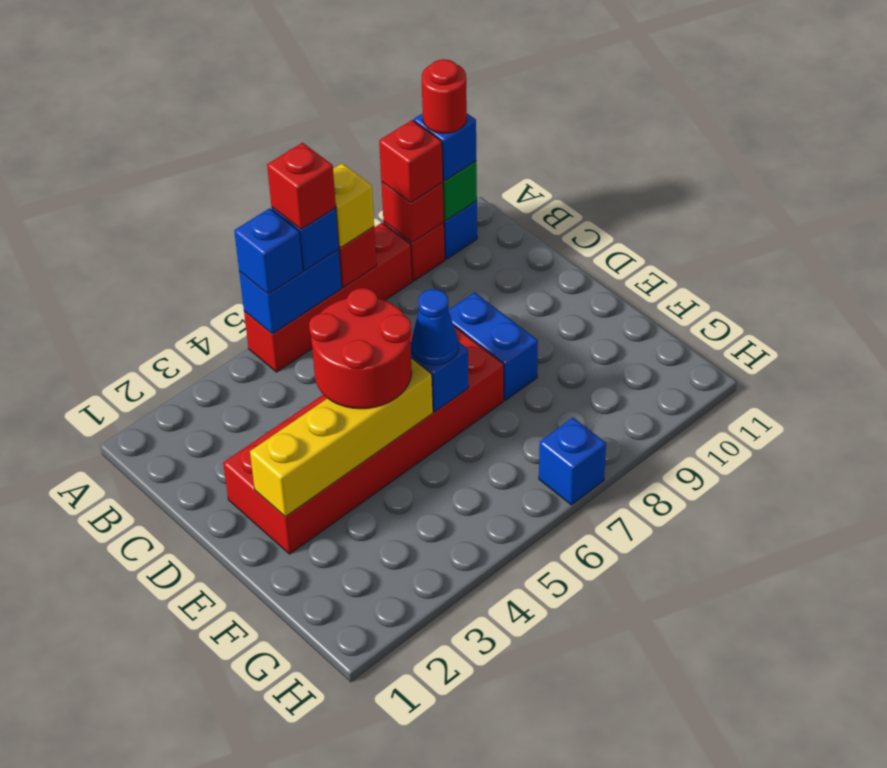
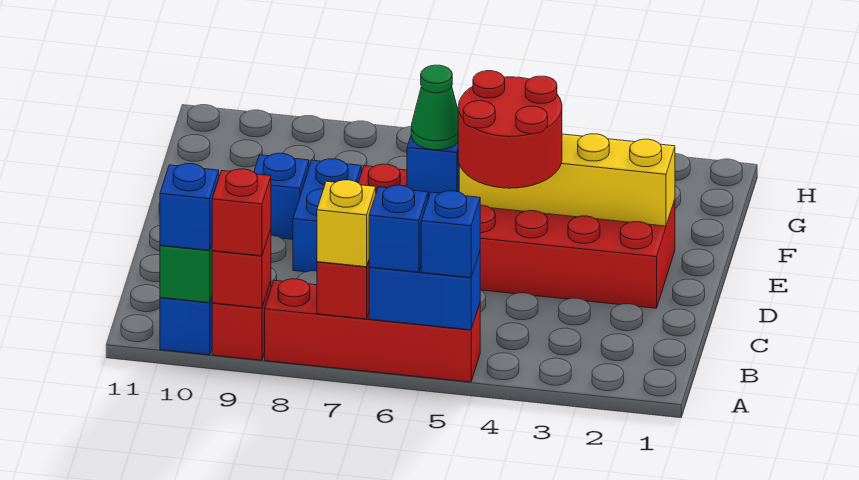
red brick A6 level 4 -> none
red round brick A10 level 4 -> none
blue cone E6 level 3 -> green cone E6 level 3
blue brick H7 level 1 -> blue brick E9 level 1

